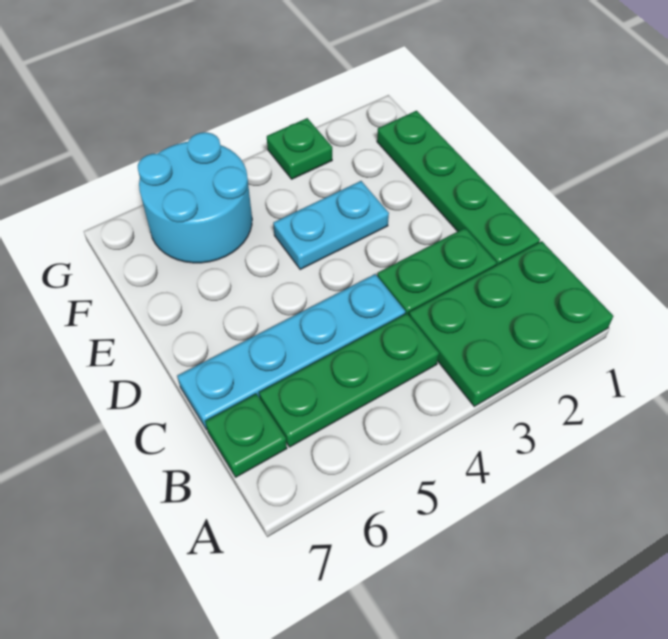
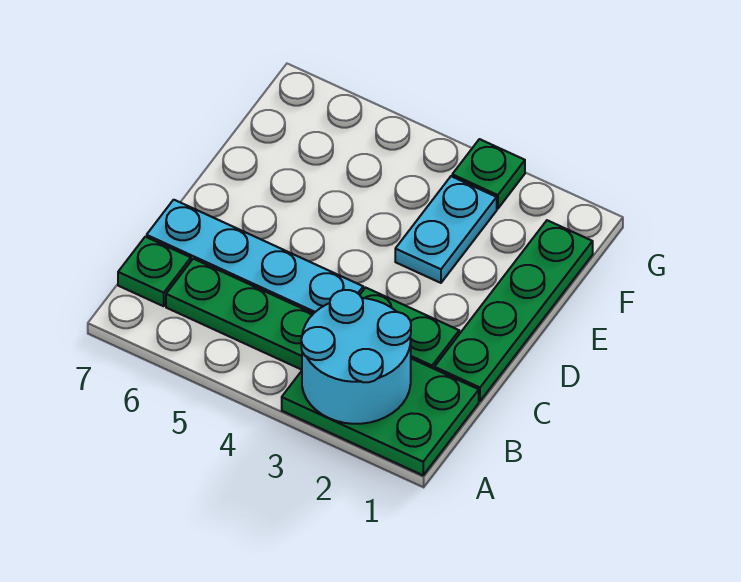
cyan plate E3:E4 level 1 -> cyan plate E3:F3 level 1
cyan round brick F5:G6 level 1 -> cyan round brick A2:B3 level 2

